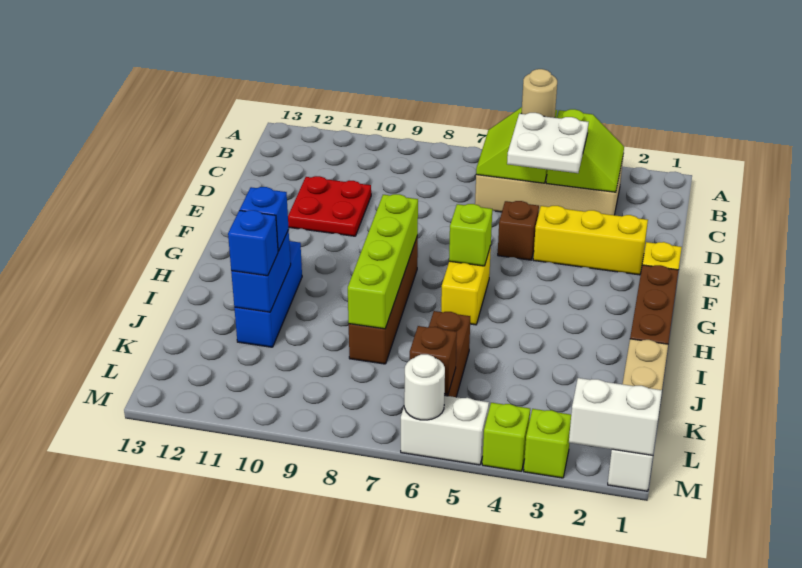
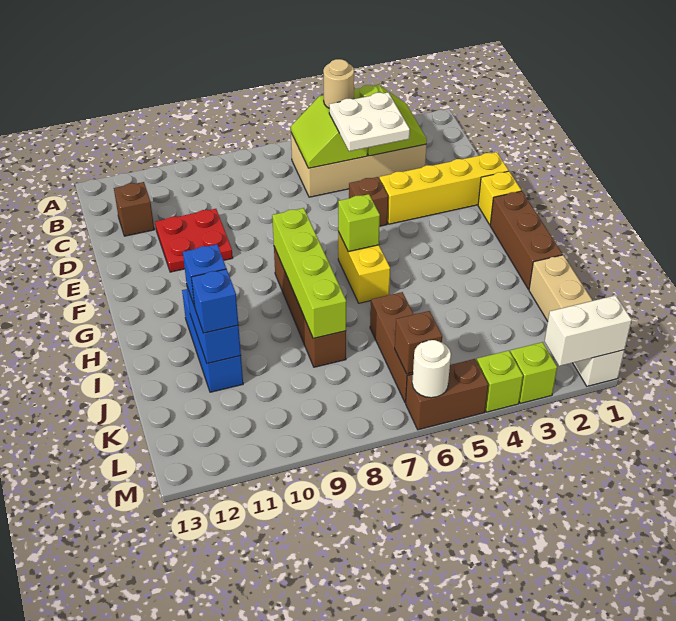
none -> brown brick C12 level 1
yellow brick E2:E4 level 1 -> yellow brick E1:E4 level 1
white brick M5:M6 level 1 -> brown brick M5:M6 level 1

